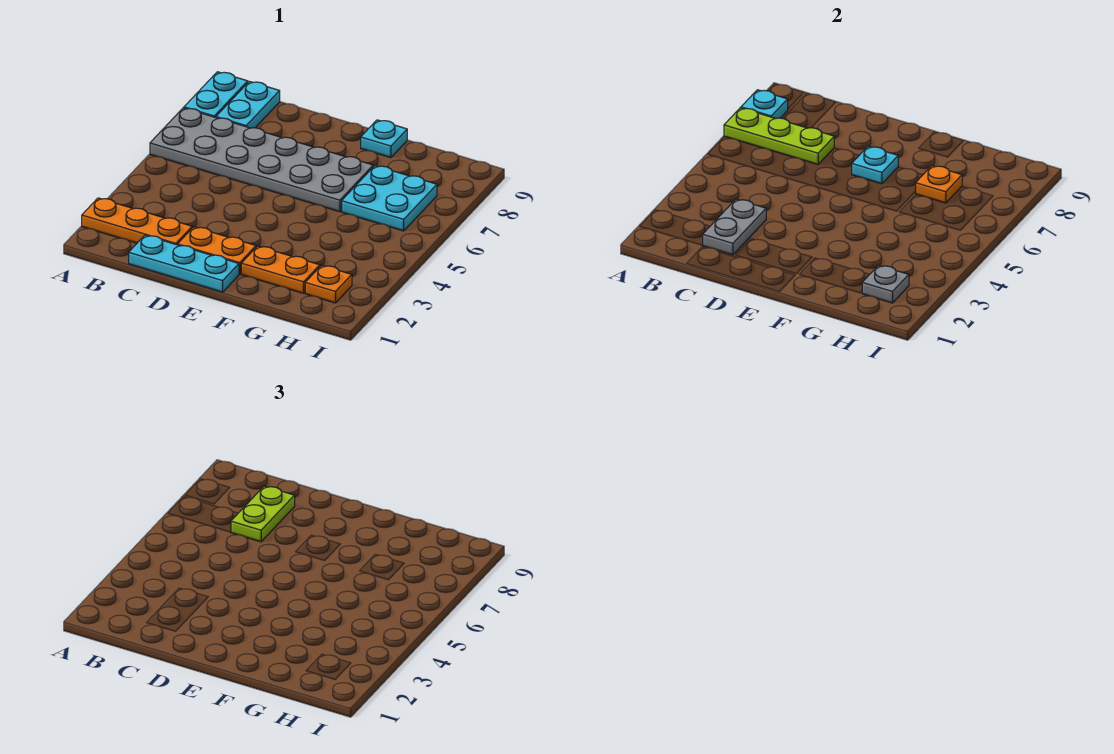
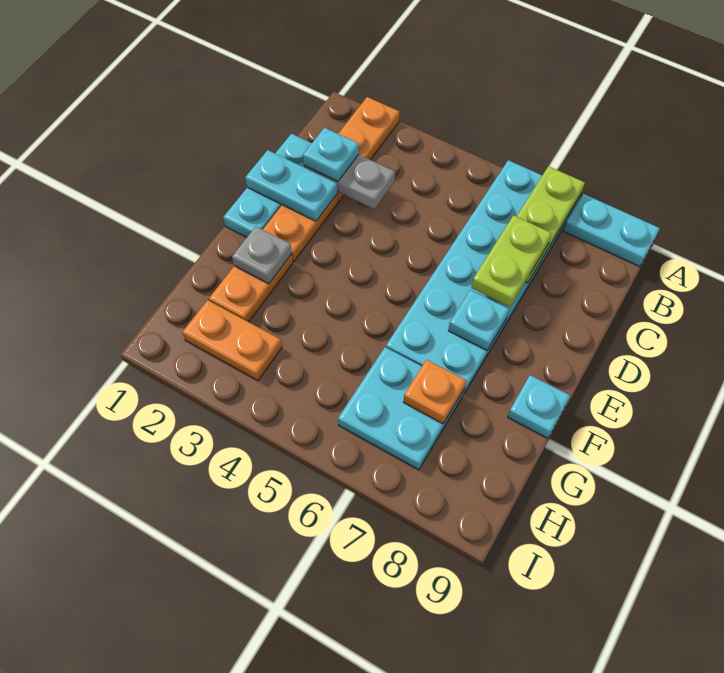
grey plate A6:F7 level 1 -> cyan plate A6:F7 level 1
cyan plate A8 level 2 -> cyan plate C2 level 3
cyan plate B8:B9 level 1 -> cyan plate D1:D2 level 2
lime plate C7:C8 level 3 -> lime plate C7:D7 level 3
orange plate H2 level 1 -> orange plate H2:H3 level 1
grey plate H2 level 2 -> grey plate F2 level 2

